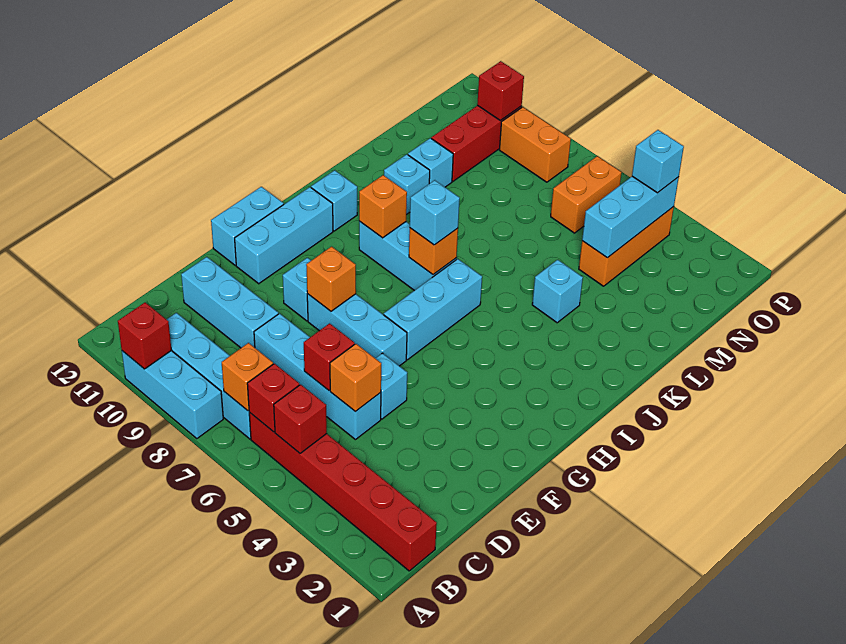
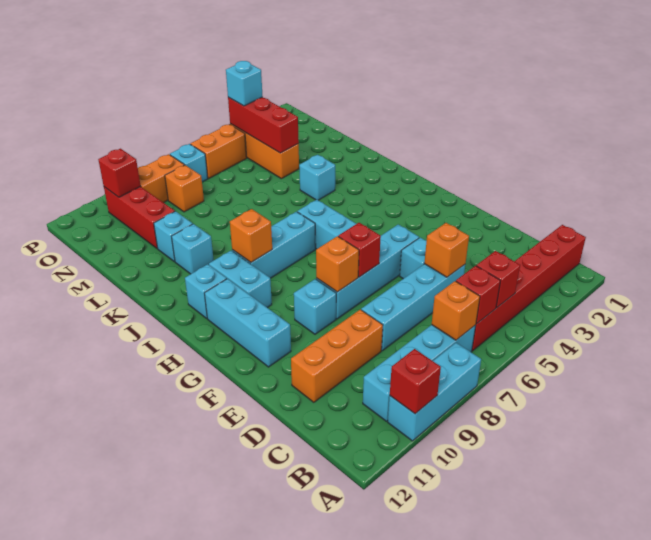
red brick D6 level 2 -> red brick F7 level 2
cyan brick D9:D11 level 1 -> orange brick D9:D11 level 1
cyan brick F6:F8 level 1 -> cyan brick F5:F8 level 1
cyan brick F12:G12 level 1 -> cyan brick H10:I10 level 1
orange brick I7 level 2 -> orange brick N8 level 1
cyan brick I7 level 3 -> cyan brick O7 level 1
cyan brick M4:O4 level 2 -> red brick M4:O4 level 2
orange brick N6:O6 level 1 -> orange brick O5:O6 level 1

